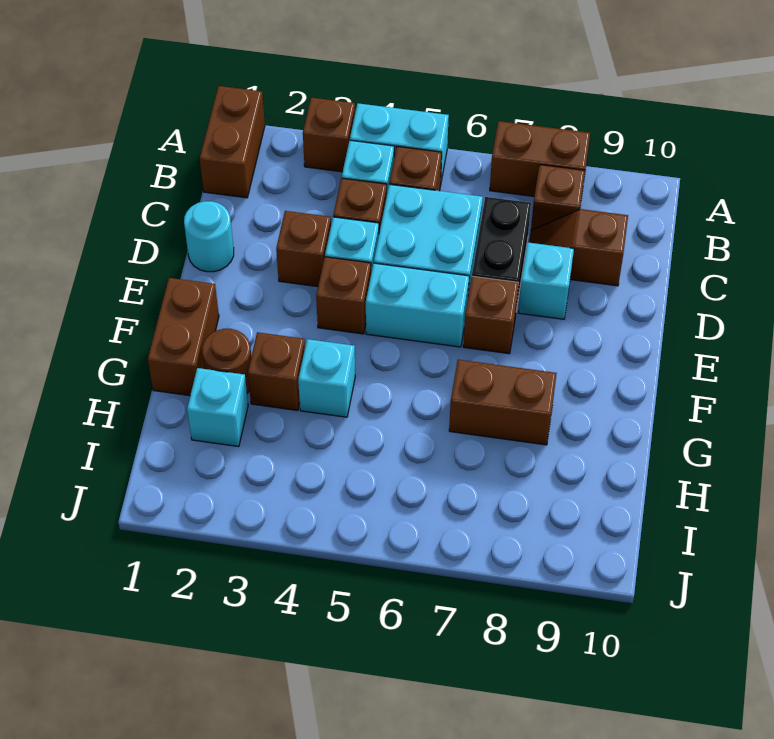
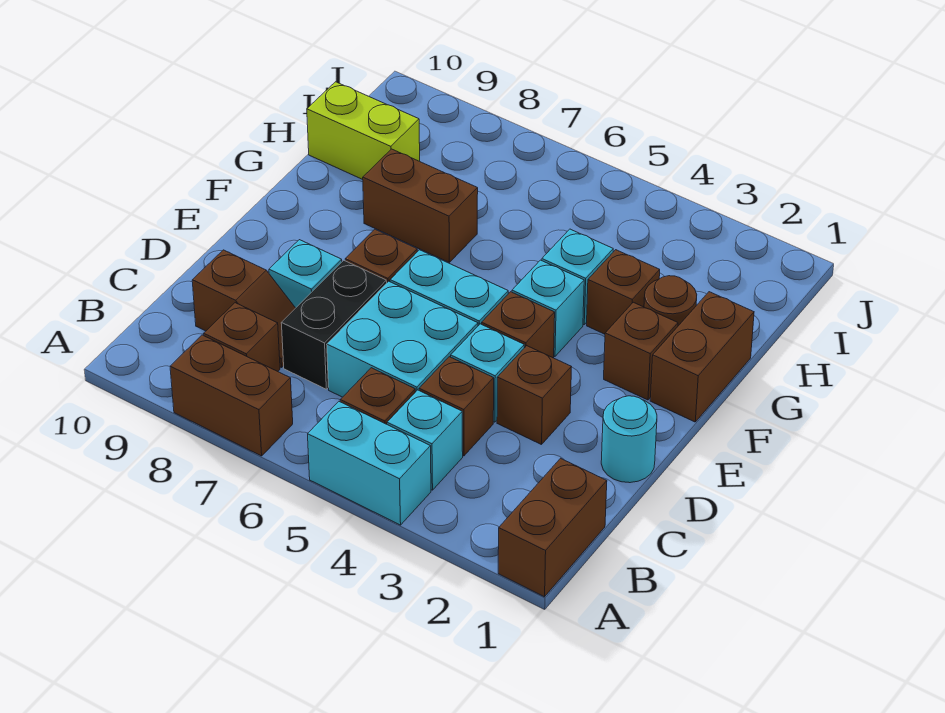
brown brick A3 level 1 -> brown brick F2 level 1
cyan brick H2 level 1 -> cyan brick F4 level 1
none -> lime brick H9:H10 level 1

